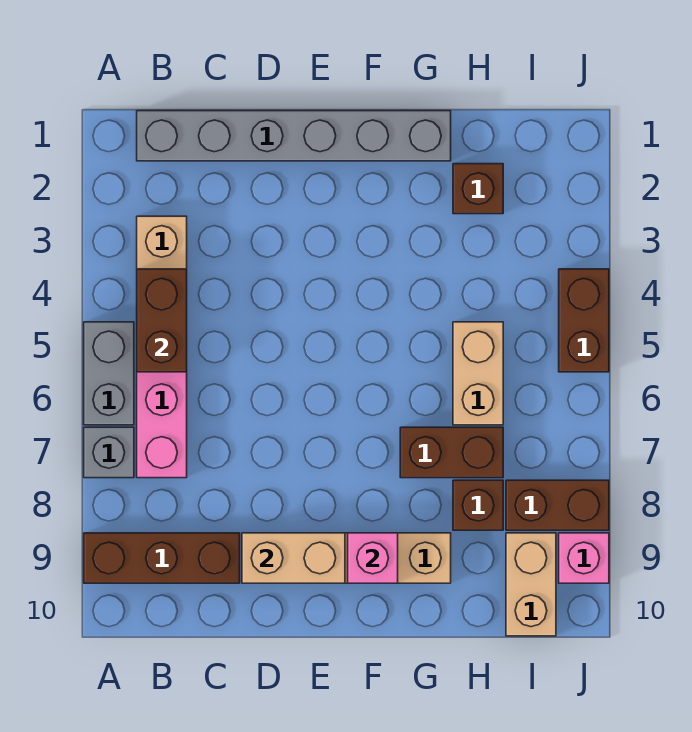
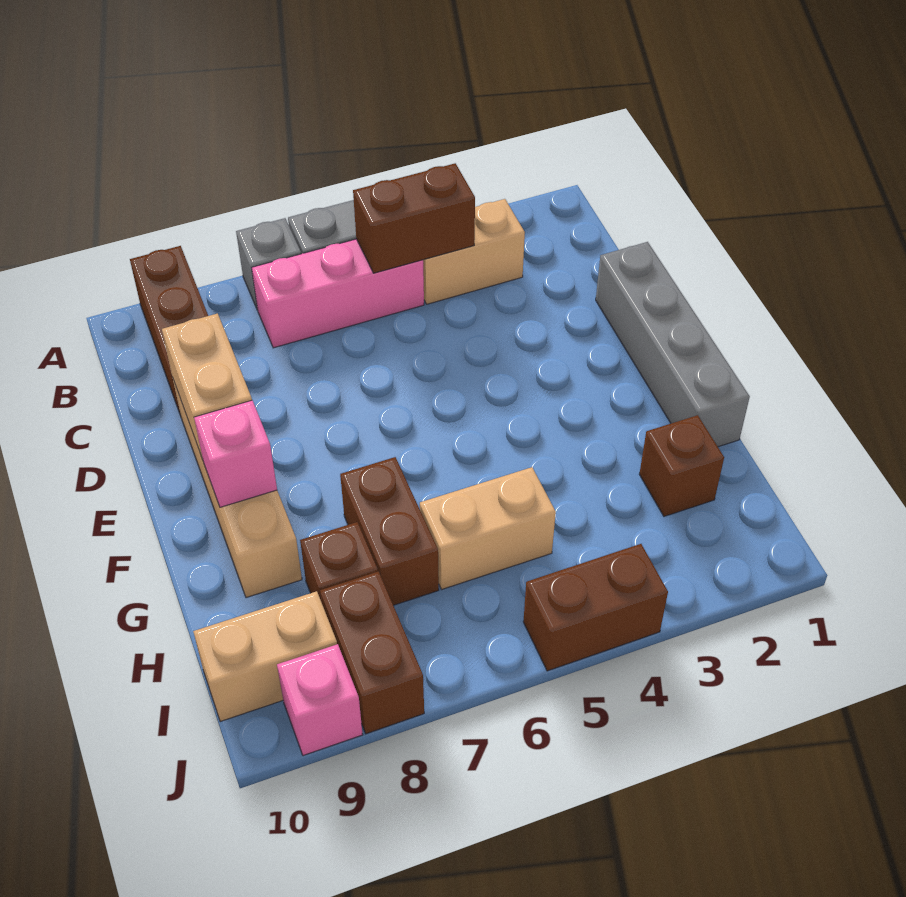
grey brick B1:G1 level 1 -> grey brick D1:G1 level 1

